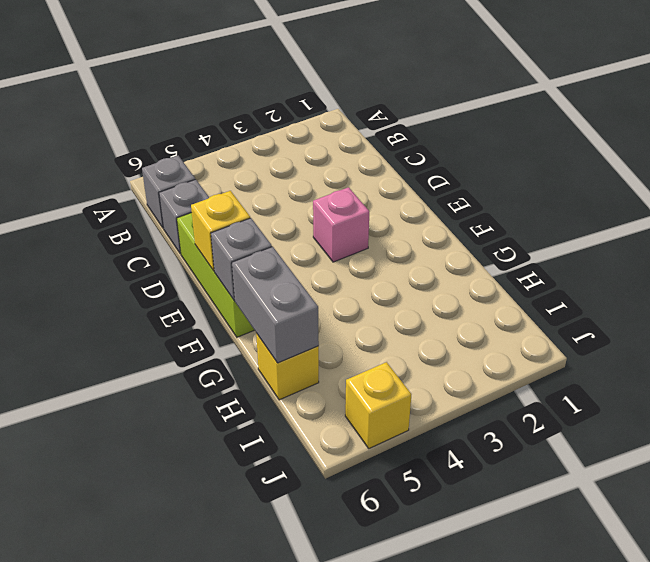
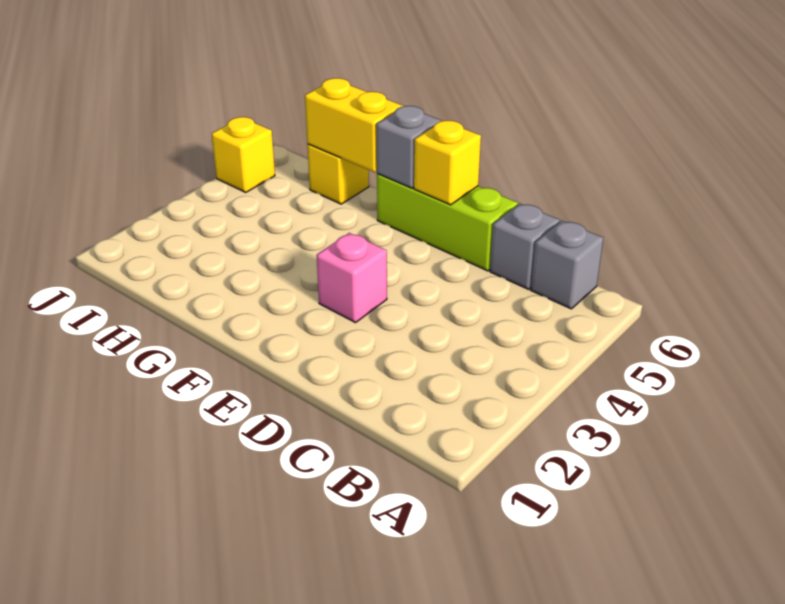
grey brick G6:H6 level 2 -> yellow brick G6:H6 level 2

